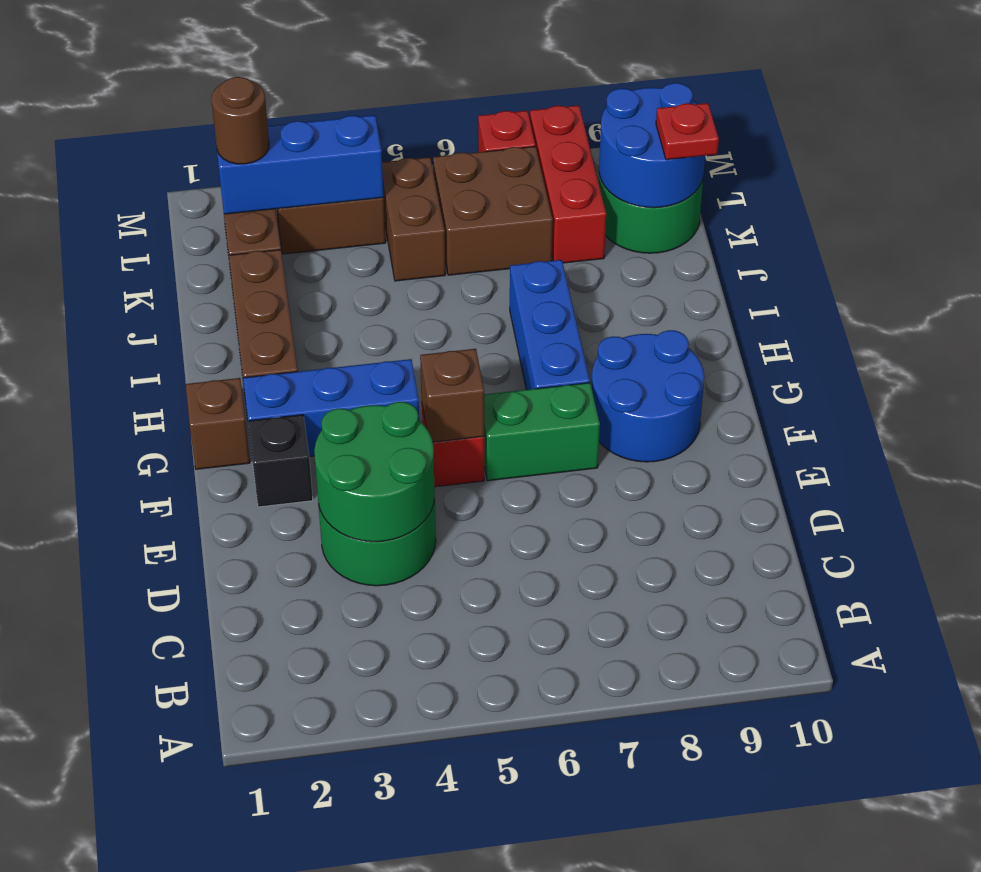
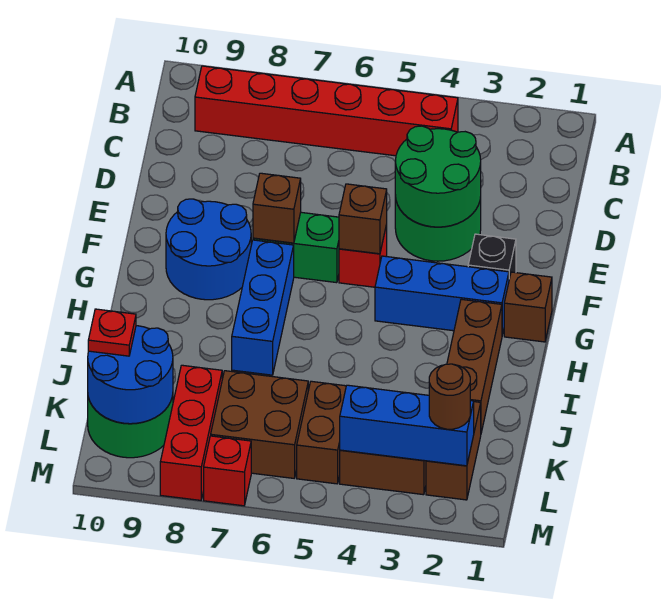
none -> red brick B4:B9 level 1
none -> brown brick F7 level 2

